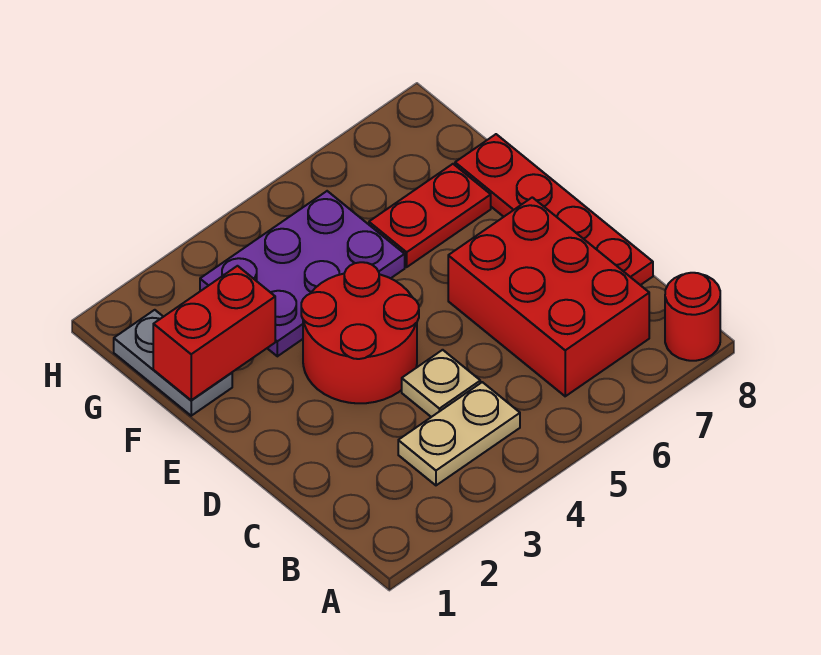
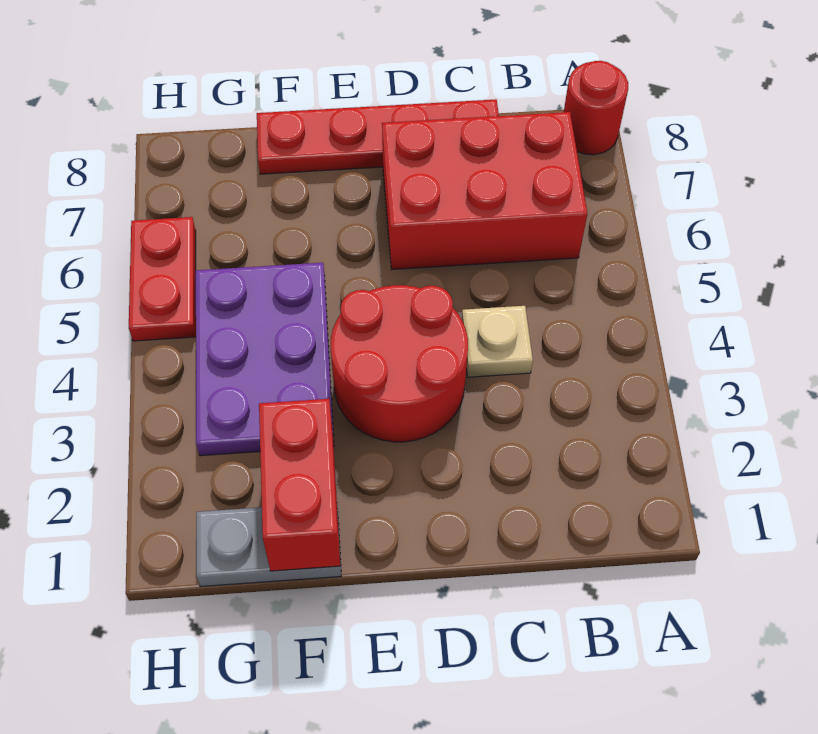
tan plate B3:B4 level 1 -> none
red plate F6:F7 level 1 -> red plate H5:H6 level 1

